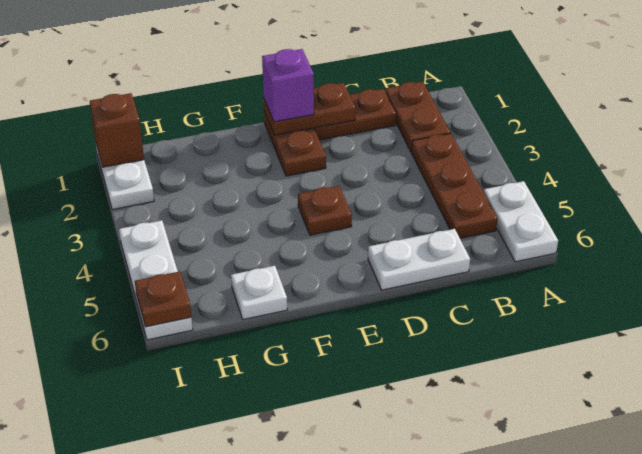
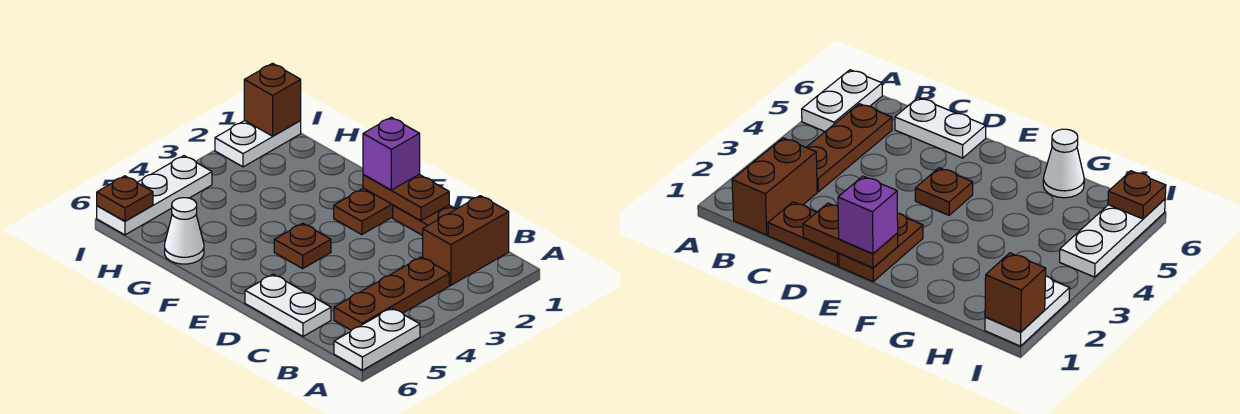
brown plate B1:B2 level 1 -> brown brick B1:B2 level 1
white plate G6 level 1 -> white cone G6 level 1

